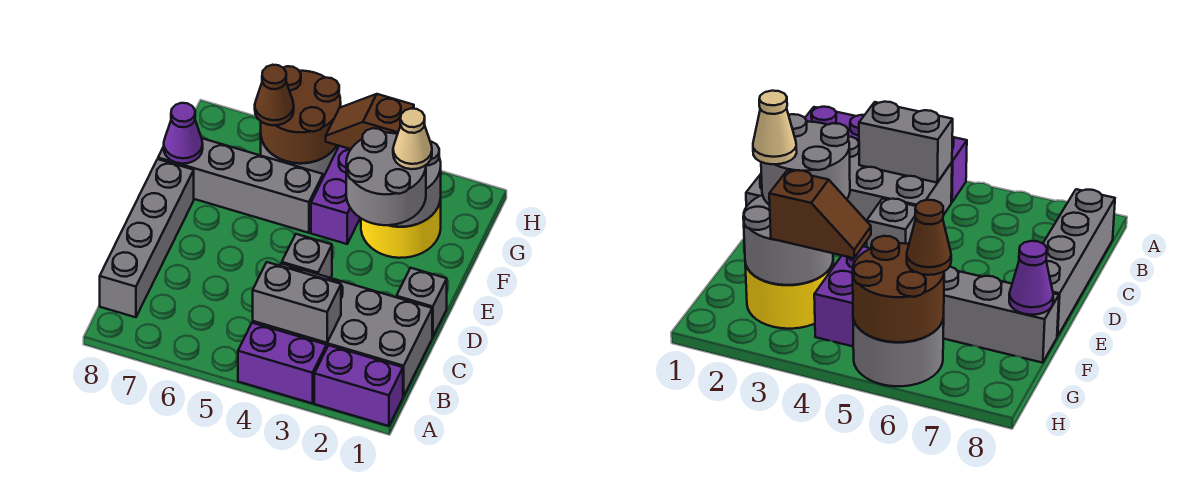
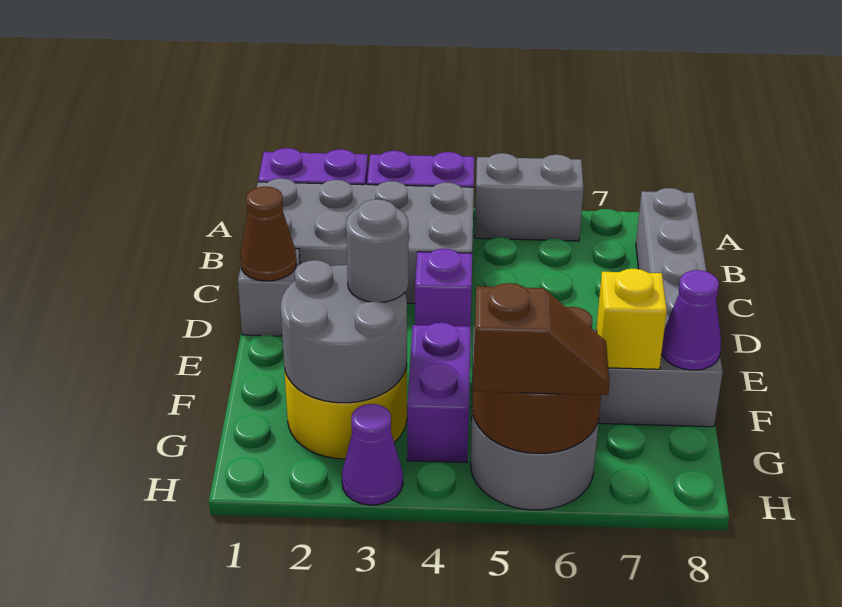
grey brick B3:B4 level 2 -> grey brick A5:A6 level 1
grey brick D4 level 1 -> purple brick D4 level 1
grey round brick E2:F3 level 3 -> grey round brick F3 level 3
tan cone F2 level 4 -> none
none -> yellow brick F7 level 2
brown slope G3:G4 level 3 top 3 -> brown slope H5:H6 level 3 top 5
brown cone G6 level 3 -> brown cone D1 level 2
none -> purple cone H3 level 1

